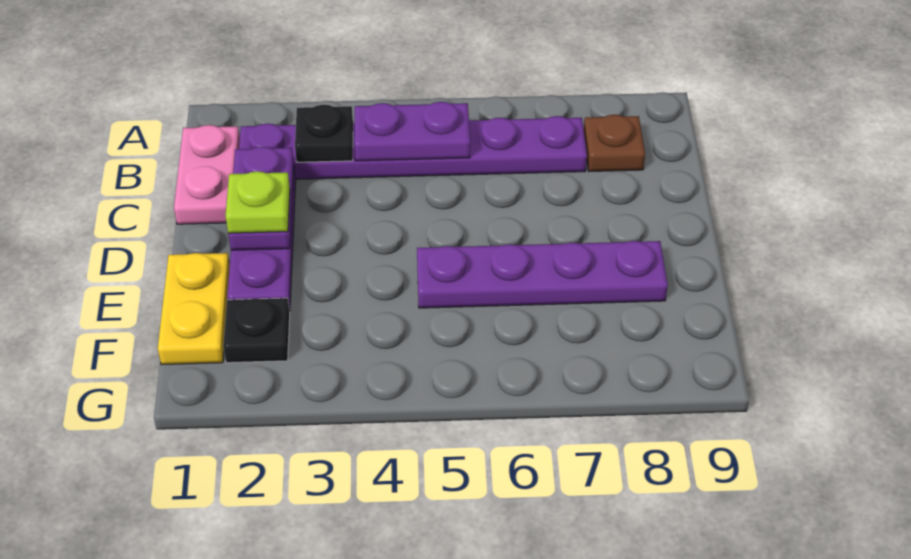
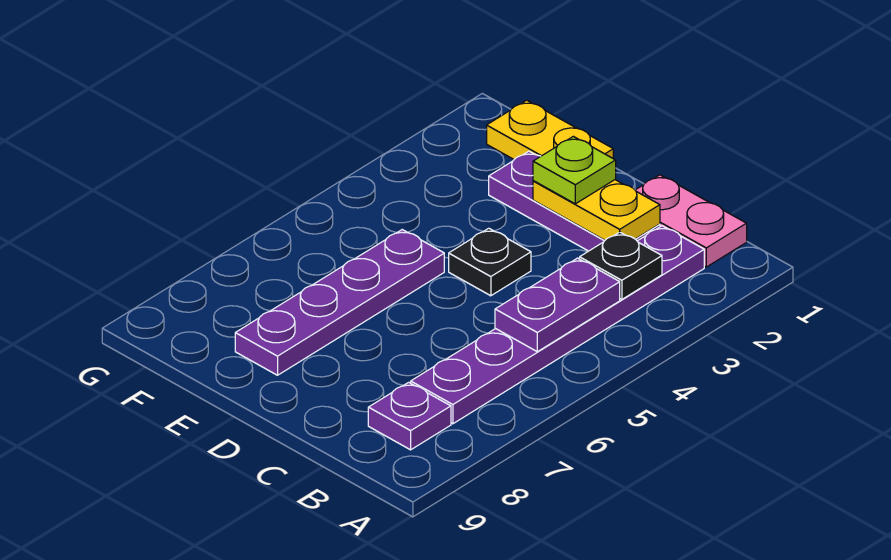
brown plate B8 level 1 -> purple plate B8 level 1
purple plate C2:D2 level 2 -> yellow plate C2:D2 level 2
black plate F2 level 1 -> black plate D4 level 1

